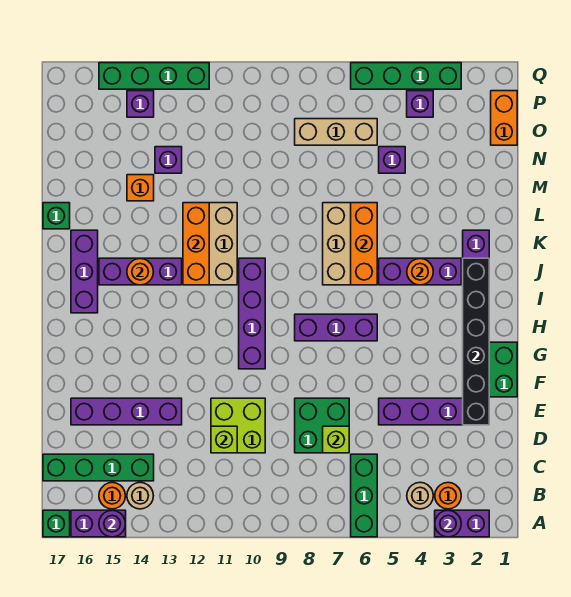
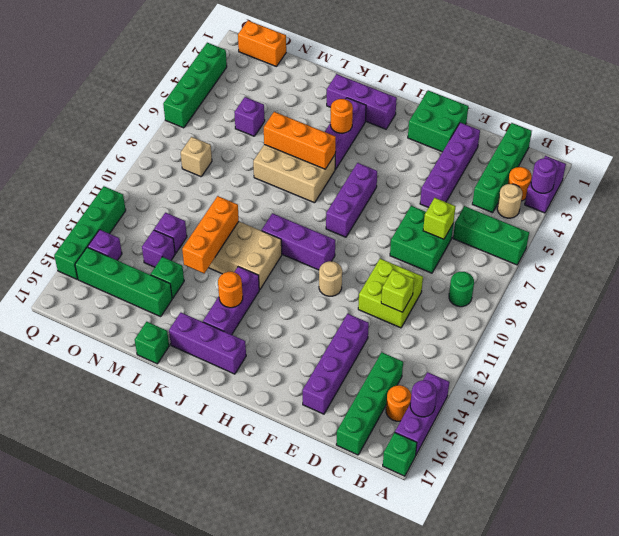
purple brick A15:A16 level 1 -> purple brick A14:A16 level 1
none -> green round brick B9 level 1
tan round brick B14 level 1 -> tan round brick G11 level 1
none -> green brick C1:C4 level 1
black brick E2:J2 level 2 -> none
purple brick G10:J10 level 1 -> purple brick H10:J10 level 1
orange brick J12:L12 level 2 -> orange brick L11:L13 level 2
orange brick M14 level 1 -> green brick M14 level 1
none -> green brick M15:P15 level 1
tan brick O6:O8 level 1 -> tan brick O8 level 1
purple brick P4 level 1 -> purple brick N12 level 1

